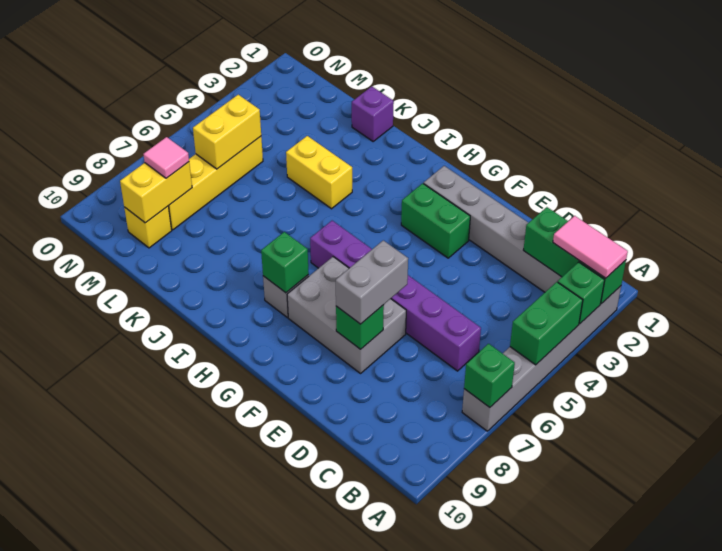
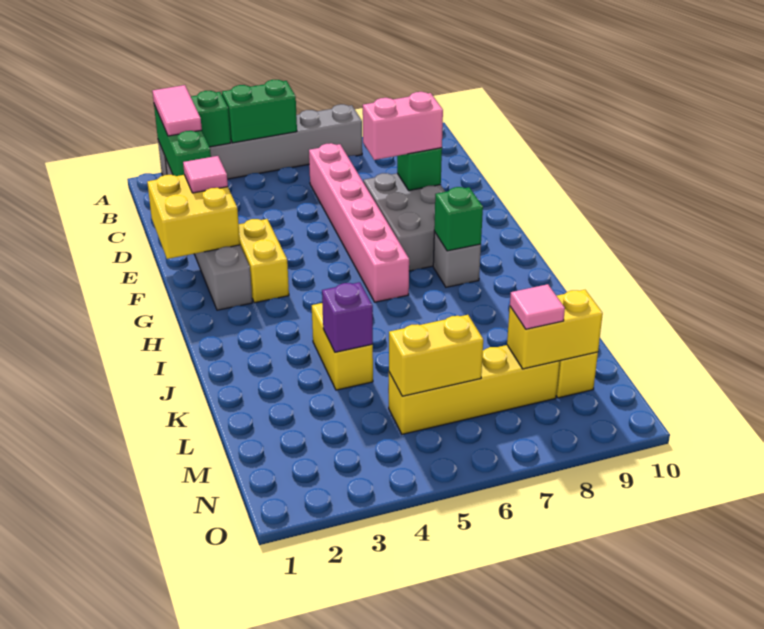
green brick A7 level 2 -> none
purple brick C6:H6 level 1 -> pink brick C6:H6 level 1
none -> yellow brick E1:F2 level 2
none -> pink tile E2 level 3
grey brick E7:E8 level 3 -> pink brick E7:E8 level 3
green brick F3:G3 level 1 -> yellow brick F3:G3 level 1
purple brick K1 level 1 -> purple brick K4 level 2

